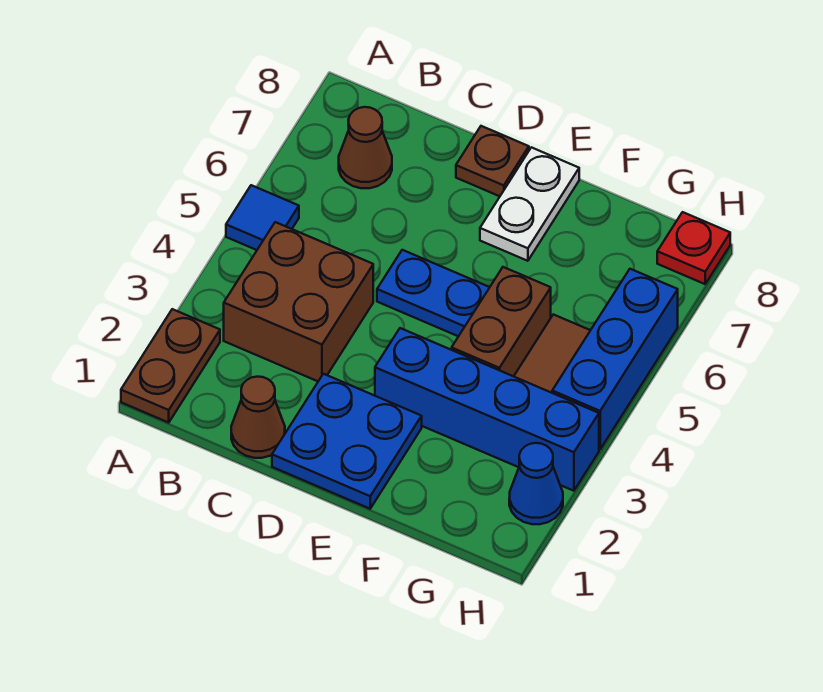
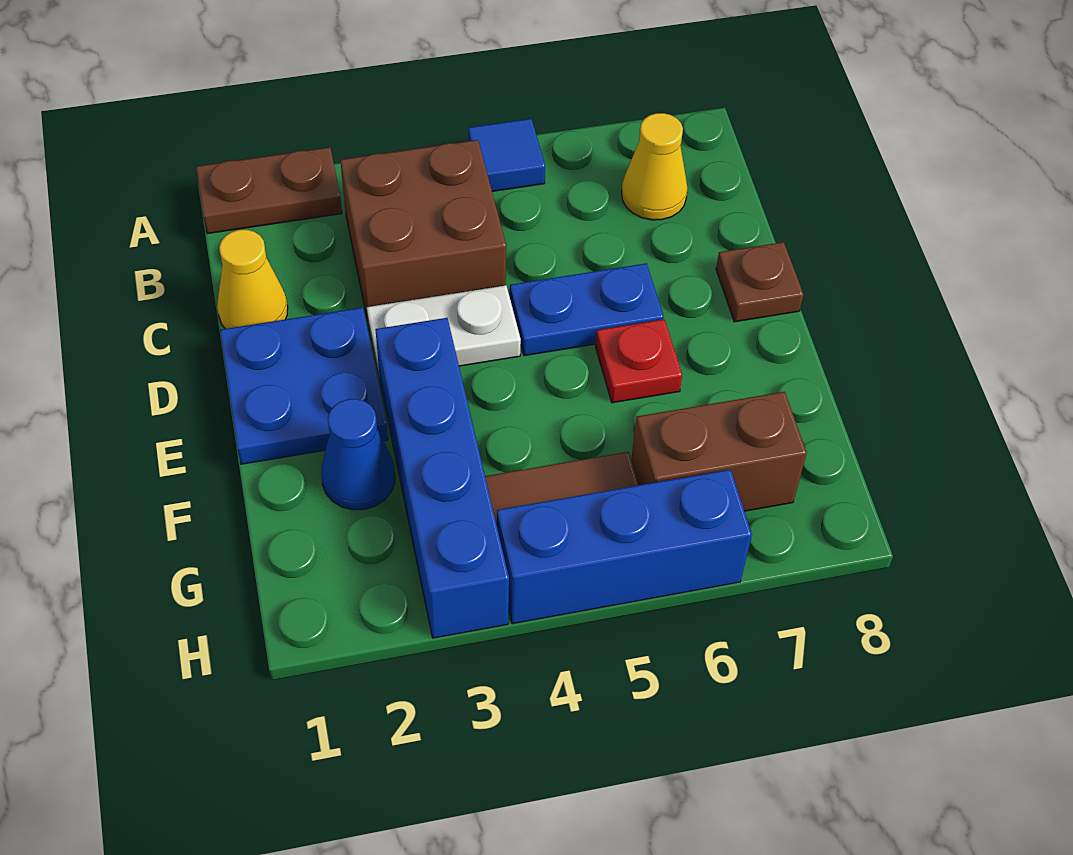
brown cone B7 level 1 -> yellow cone B7 level 1
brown cone C1 level 1 -> yellow cone C1 level 1
blue plate D5:E5 level 1 -> blue plate D5:D6 level 1
white plate E7:E8 level 1 -> white plate D3:D4 level 1
brown brick F4:F5 level 1 -> brown brick G6:G7 level 1
blue cone H2 level 1 -> blue cone F2 level 1
red plate H8 level 1 -> red plate E6 level 1

